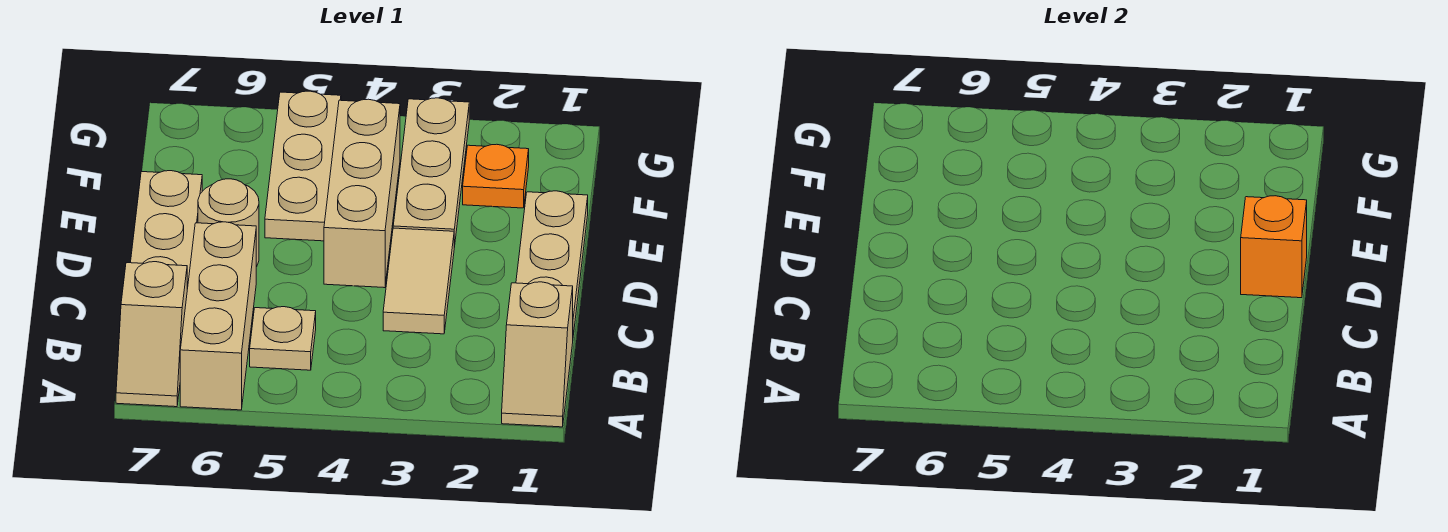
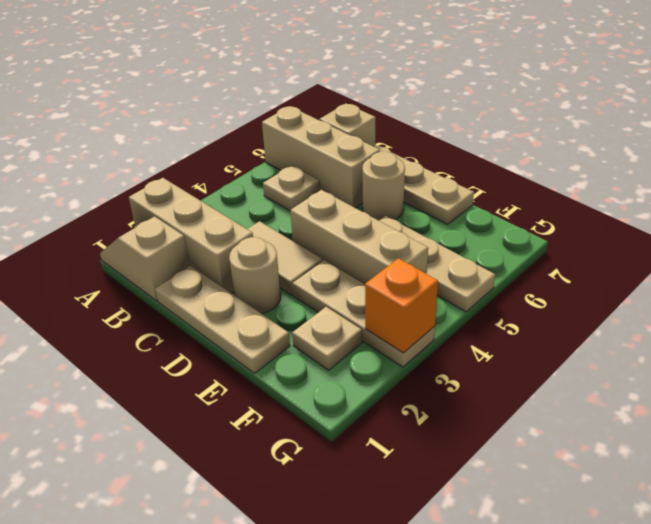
none -> tan brick A2:C2 level 1
orange brick D1 level 2 -> orange brick G3 level 2
none -> tan round brick D2 level 1
orange plate F2 level 1 -> tan plate F2 level 1

